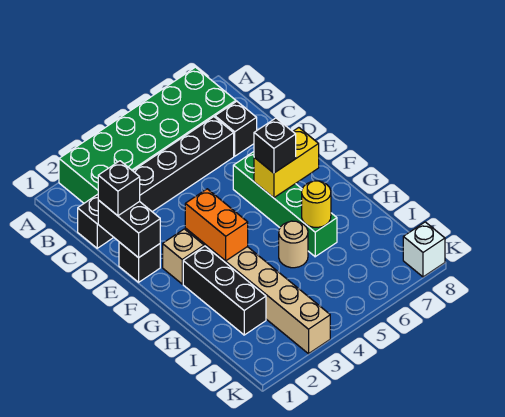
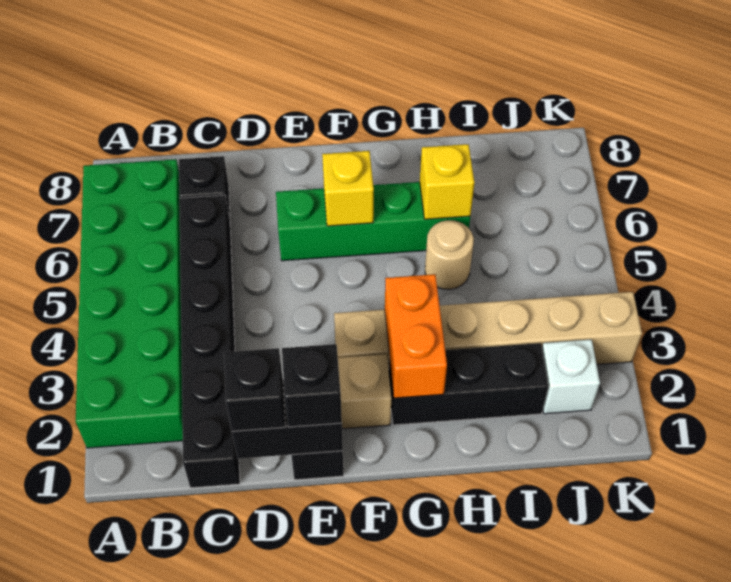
orange brick F3:G3 level 2 -> orange brick G2:G3 level 2
yellow brick F6:F7 level 2 -> yellow brick F6 level 2
black brick F6 level 3 -> black brick E1 level 3
yellow round brick H6 level 2 -> yellow brick H6 level 2
white brick K8 level 1 -> white brick J2 level 1

